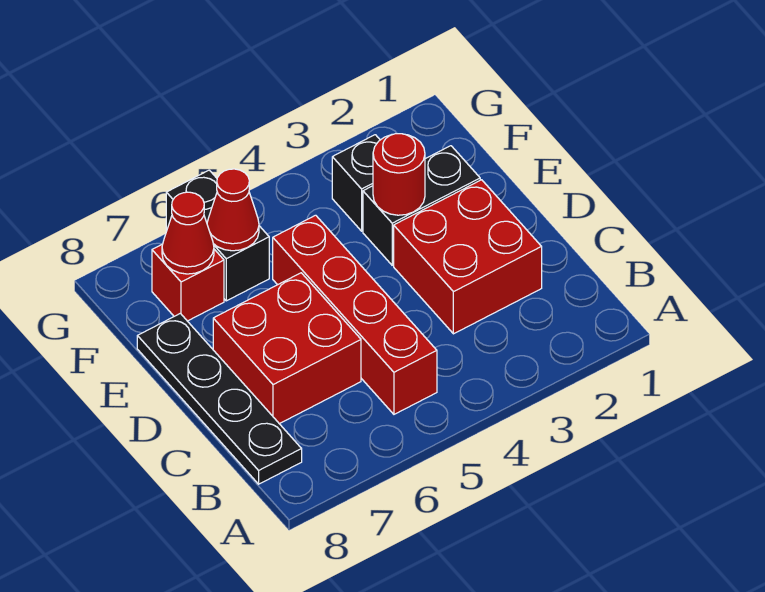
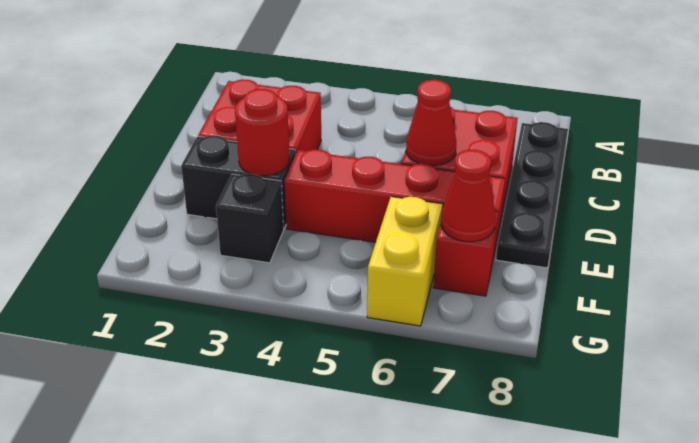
red brick B5:E5 level 1 -> red brick E4:E7 level 1
black brick F6:G6 level 1 -> yellow brick F6:G6 level 1
red cone F6 level 2 -> red cone D6 level 2

